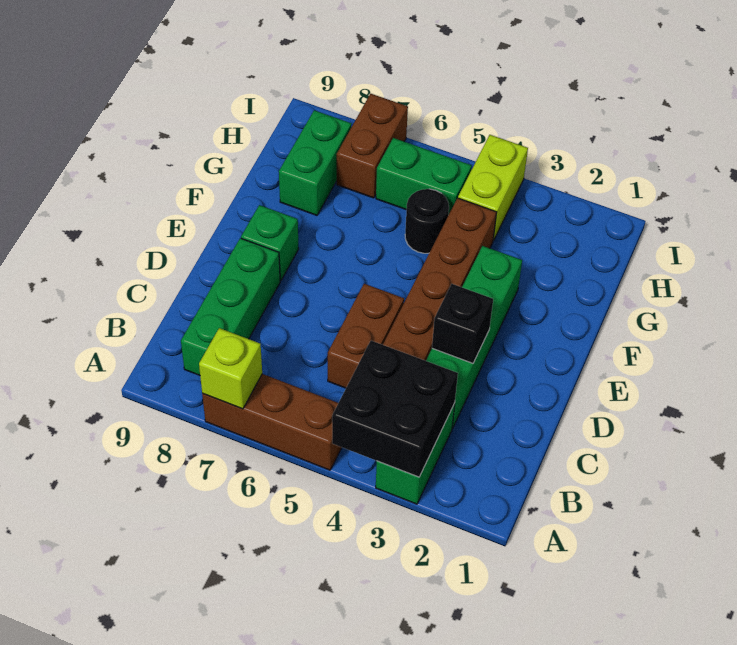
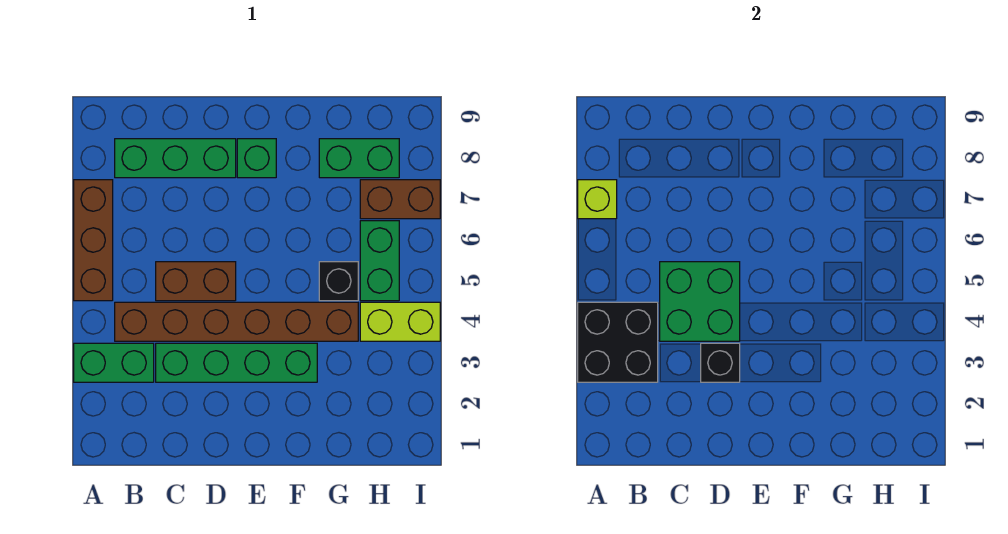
none -> green brick C4:D5 level 2
black round brick G5 level 1 -> black brick G5 level 1

